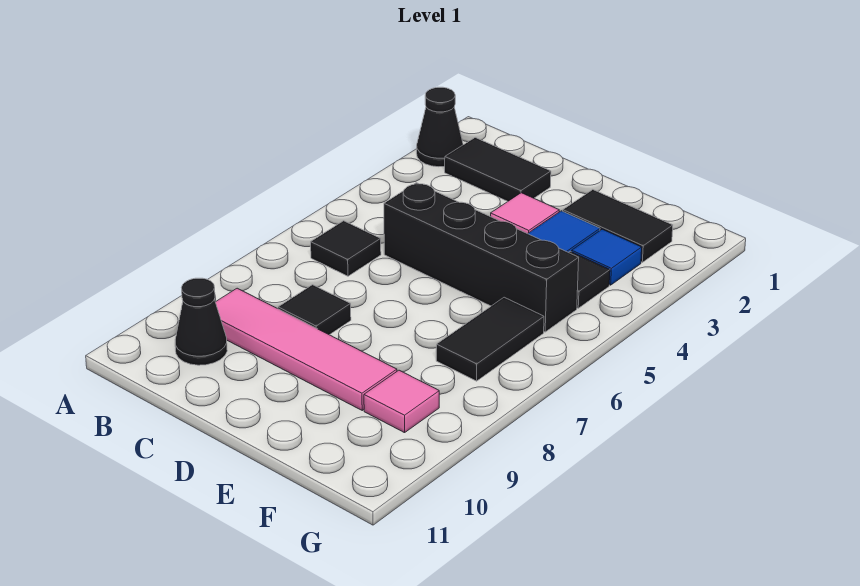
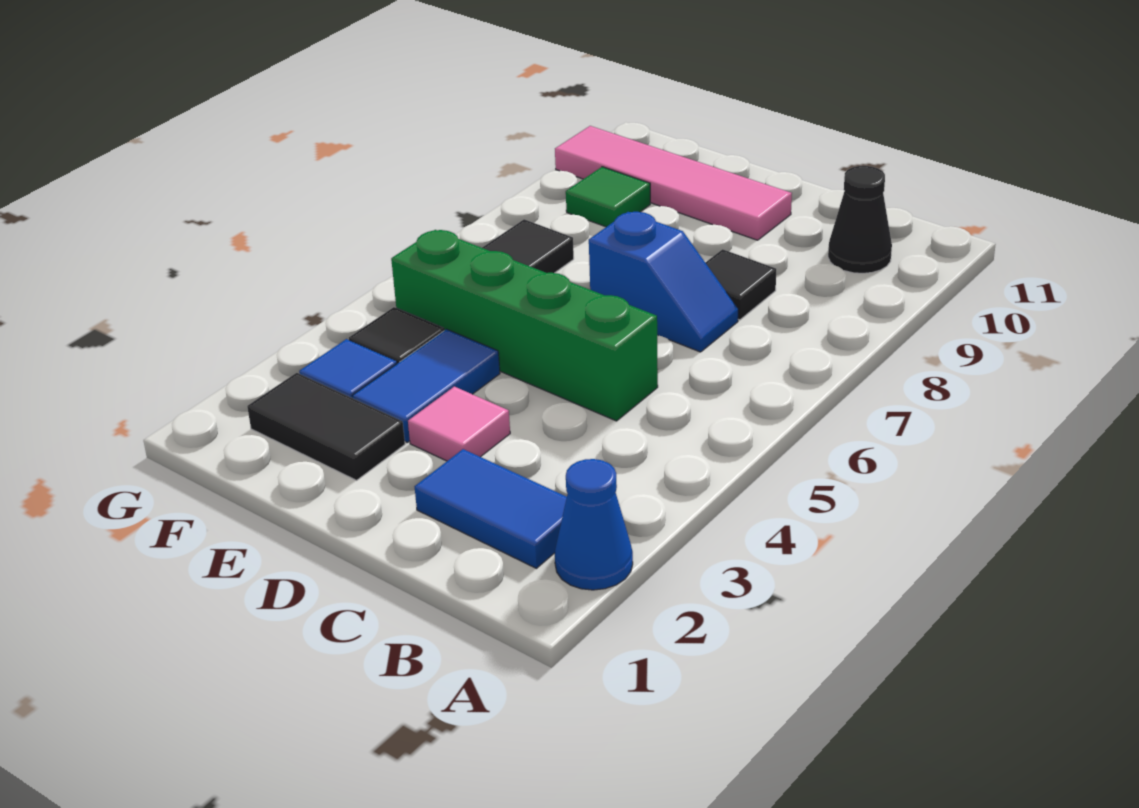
black cone A2 level 1 -> blue cone A2 level 1
black tile B2:C2 level 1 -> blue tile B2:C2 level 1
black tile B6 level 1 -> none
pink tile B9:E9 level 1 -> pink tile D10:G10 level 1
black brick C5:F5 level 1 -> green brick C5:F5 level 1
none -> blue slope C7:D7 level 1 top D
pink tile F9 level 1 -> green tile F9 level 1

